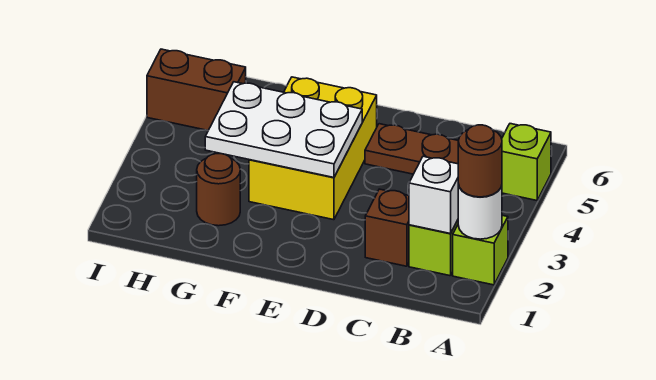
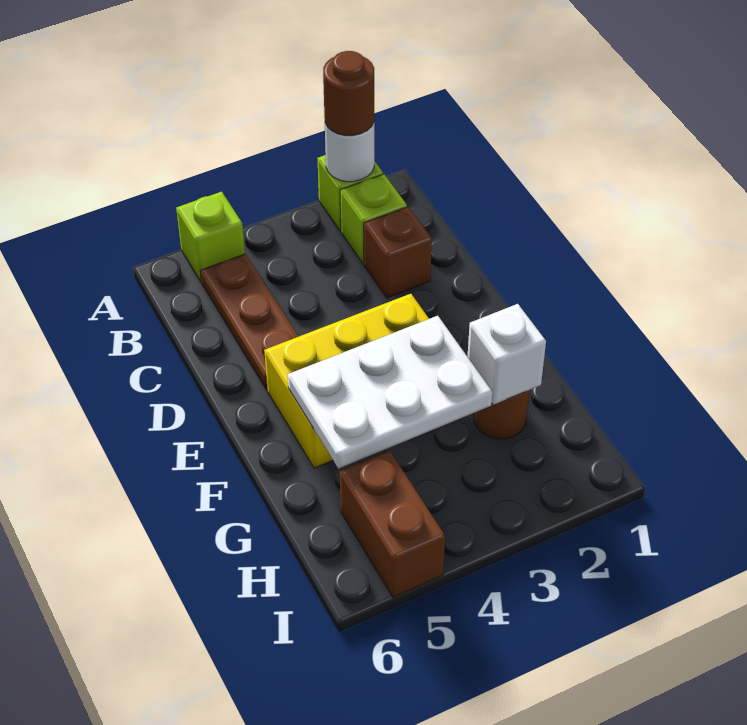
white brick B2 level 2 -> white brick G2 level 2
white plate E3:G4 level 2 -> white plate F3:G5 level 2

